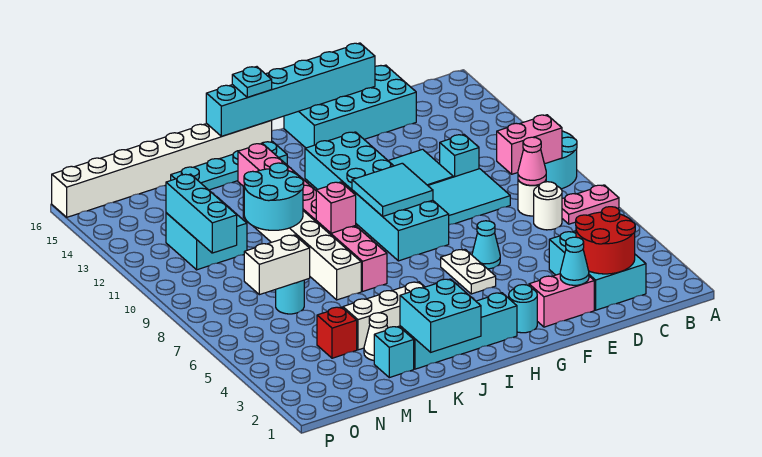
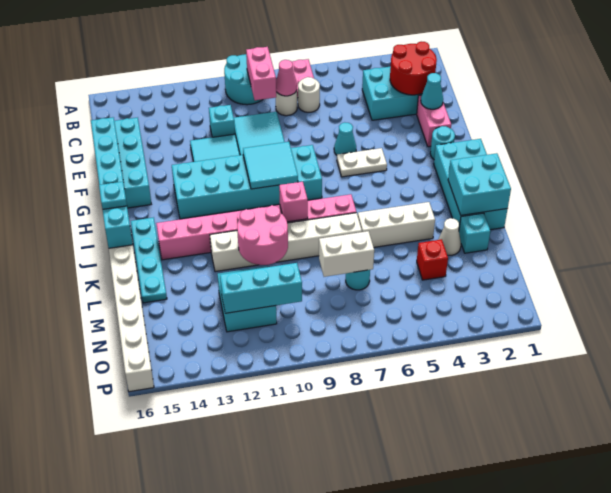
cyan brick H2:K2 level 1 -> cyan brick H1:K2 level 1
white brick J4:L4 level 1 -> white brick K4:K6 level 1
cyan round brick K10:L11 level 2 -> pink round brick K10:L11 level 2
white brick M7:N7 level 2 -> white brick M7:M8 level 2

